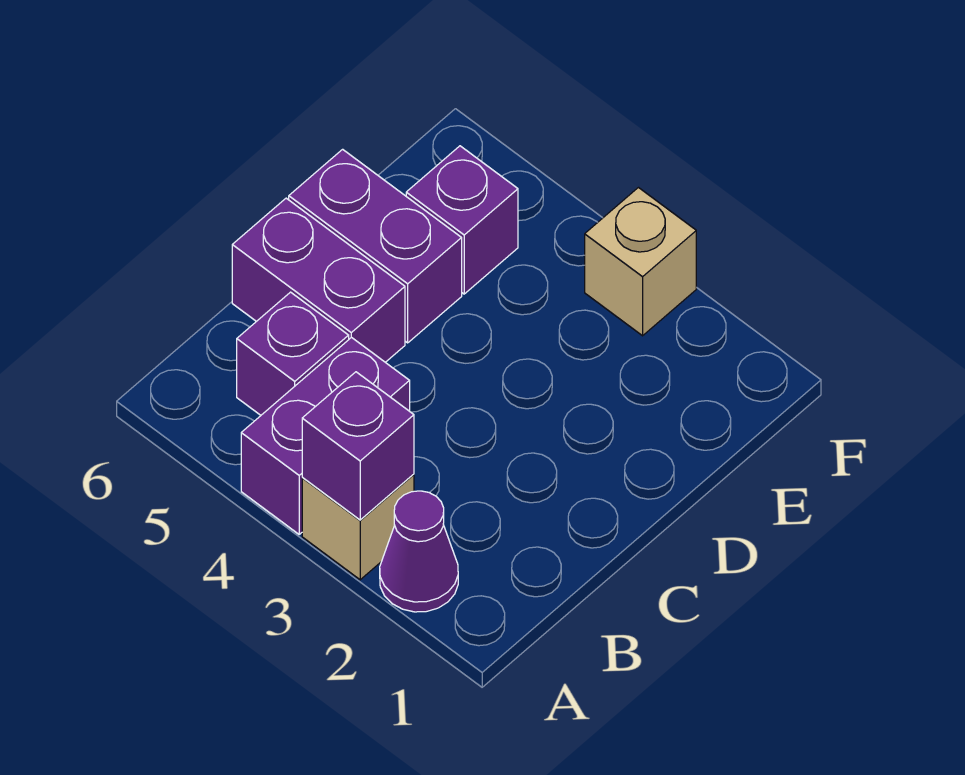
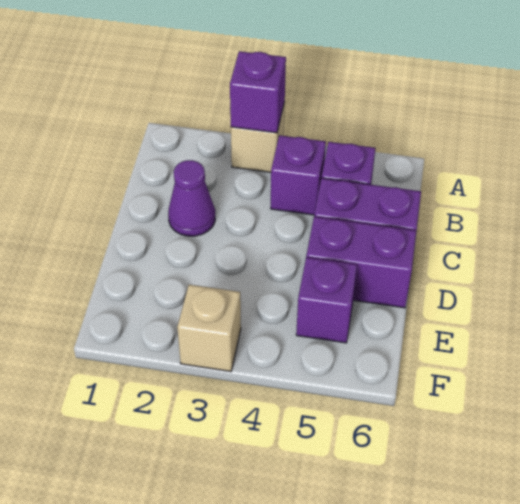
purple cone A2 level 1 -> purple cone C2 level 1
purple brick A4:B4 level 1 -> purple brick B4 level 1

